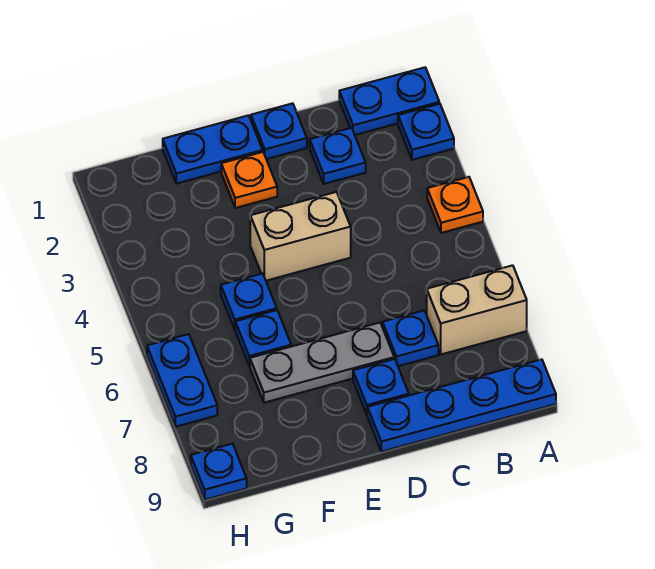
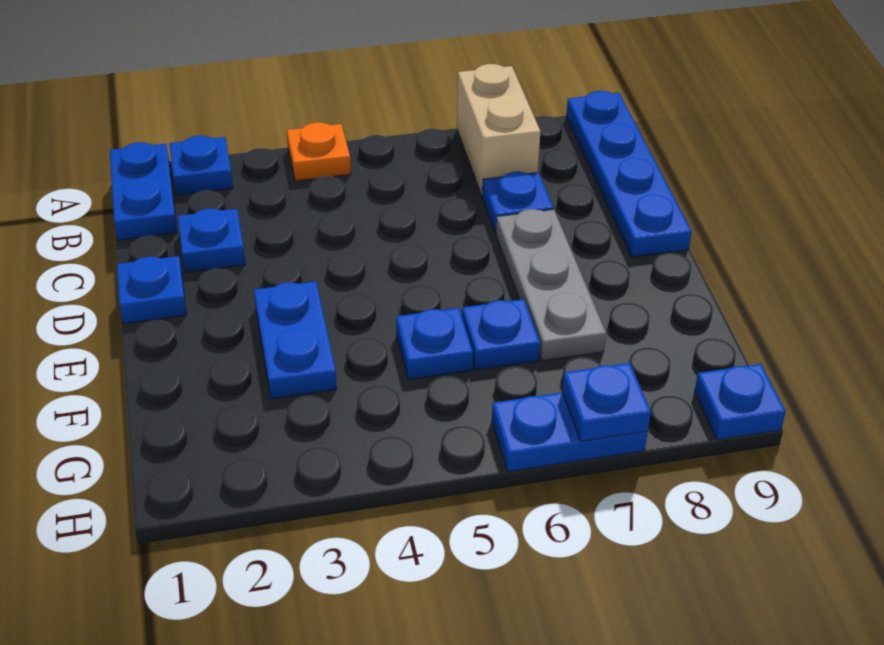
tan brick D4:E4 level 1 -> none
blue plate D8 level 1 -> blue plate H7 level 2
blue plate E1:F1 level 1 -> blue plate E3:F3 level 1
orange plate E2 level 1 -> none

